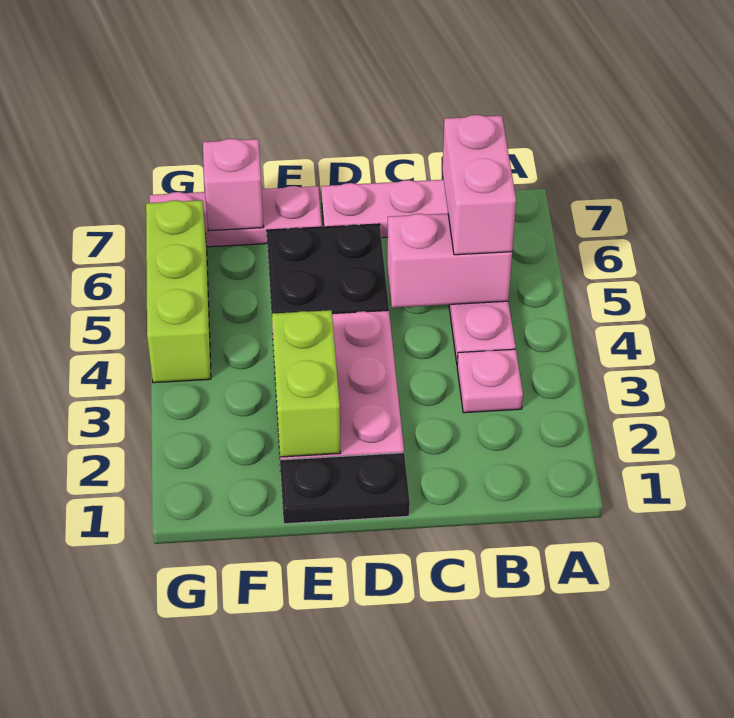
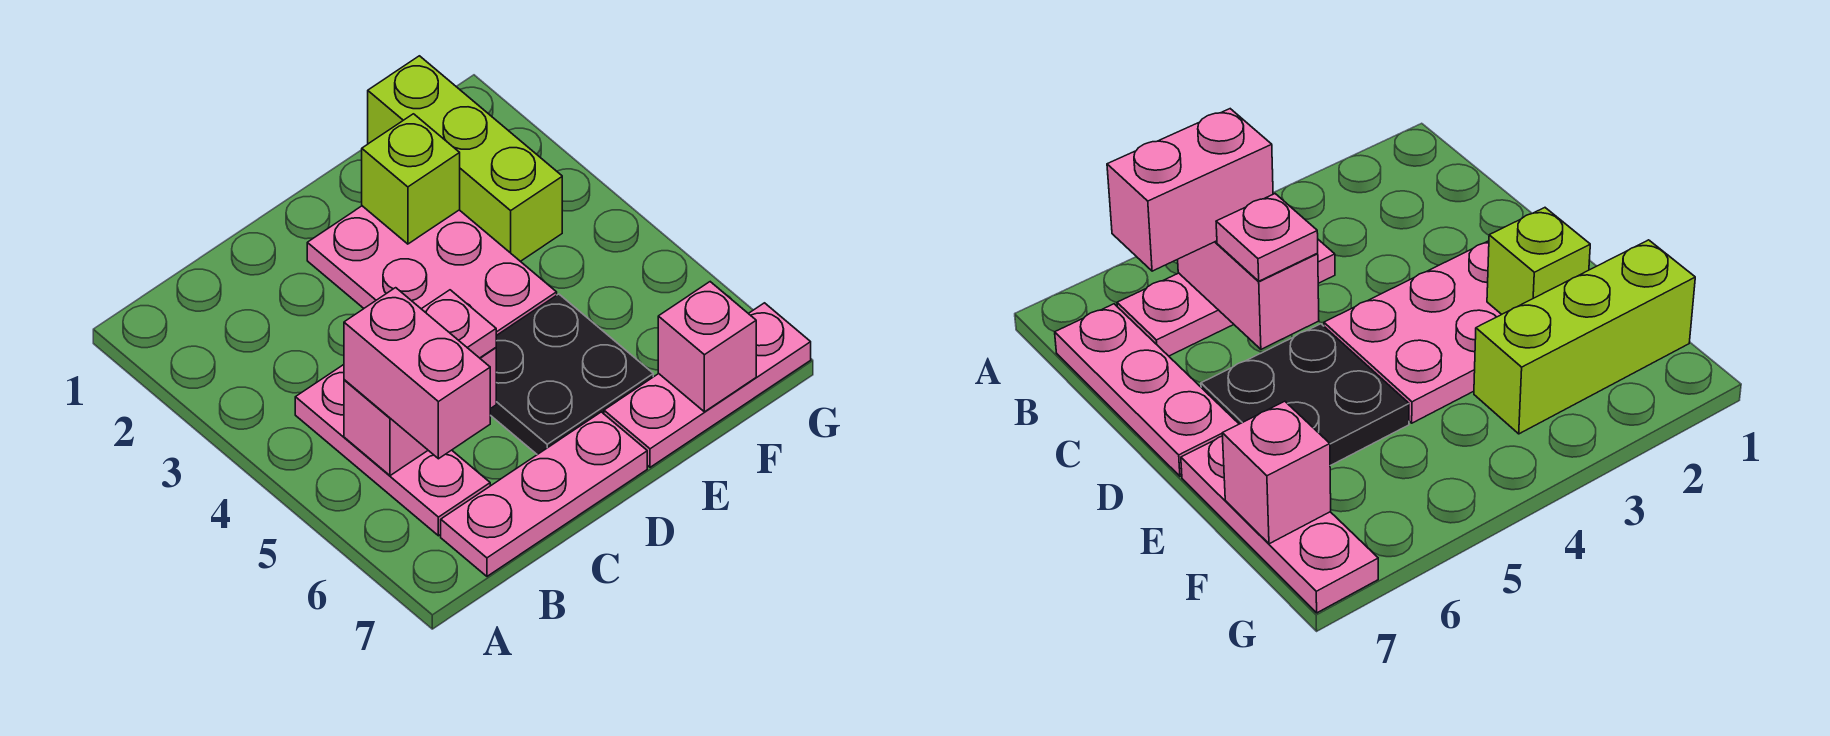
pink plate B3 level 1 -> pink plate C5 level 3
black plate D1:E1 level 1 -> none
lime brick E2:E3 level 2 -> lime brick E2 level 2
lime brick G4:G6 level 1 -> lime brick F1:F3 level 1

